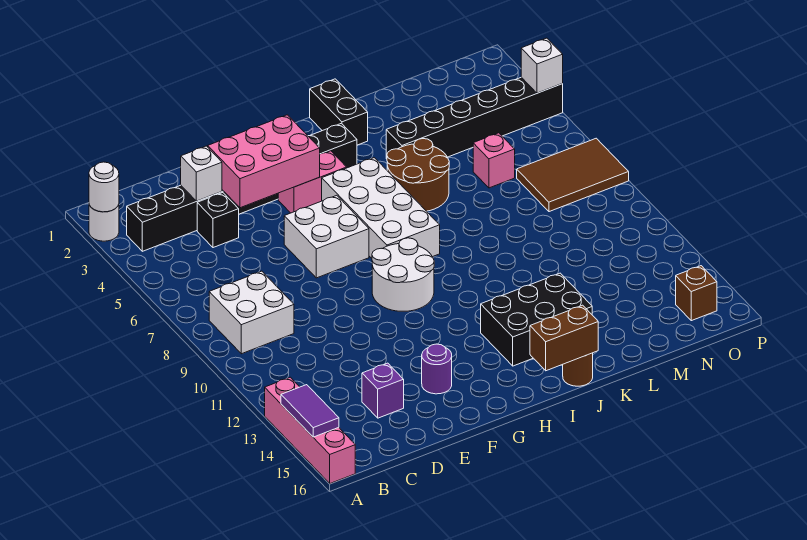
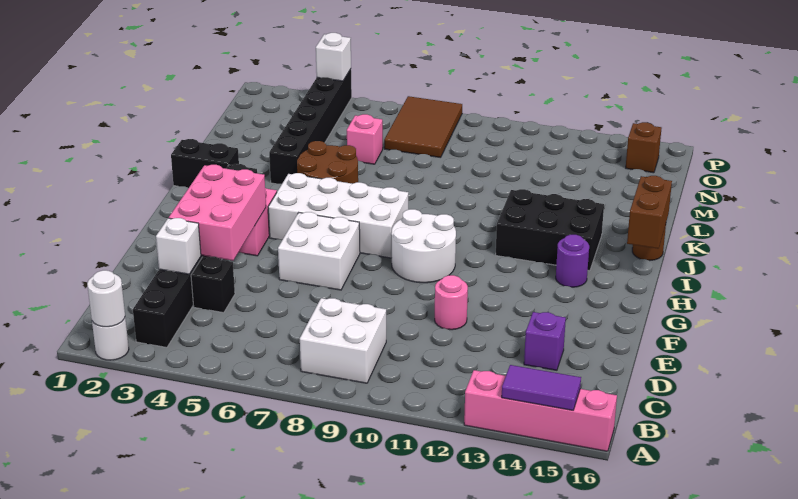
none -> pink round brick E11 level 1
purple round brick F14 level 1 -> purple round brick H14 level 1
black brick I13:K14 level 1 -> black brick I12:J14 level 1

